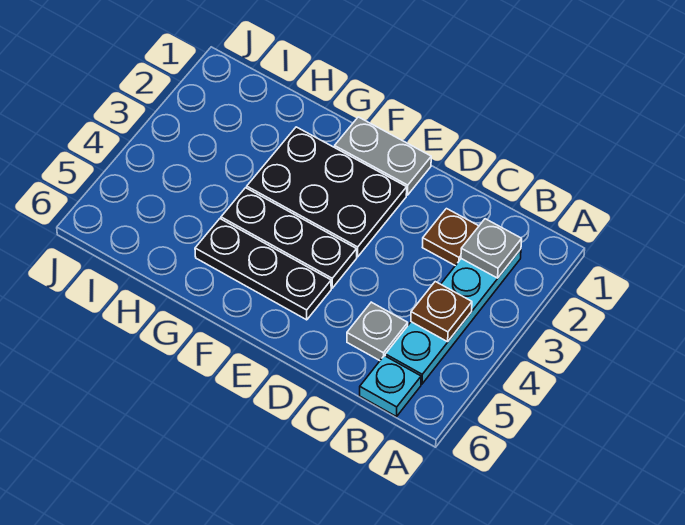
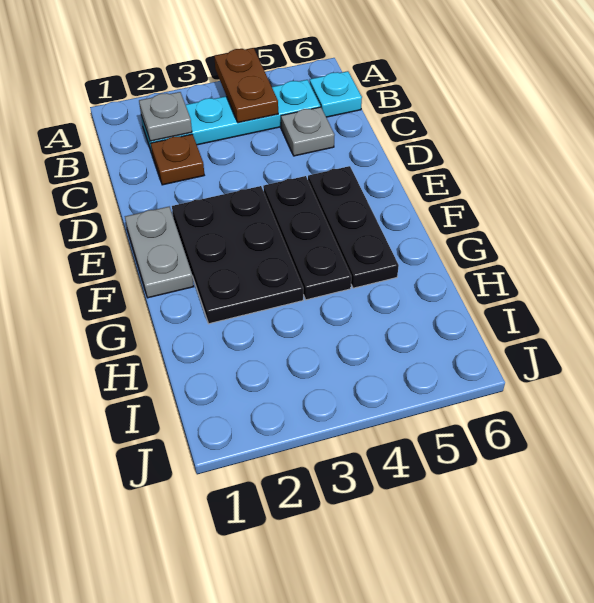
brown plate B4 level 2 -> brown plate A4:B4 level 2

